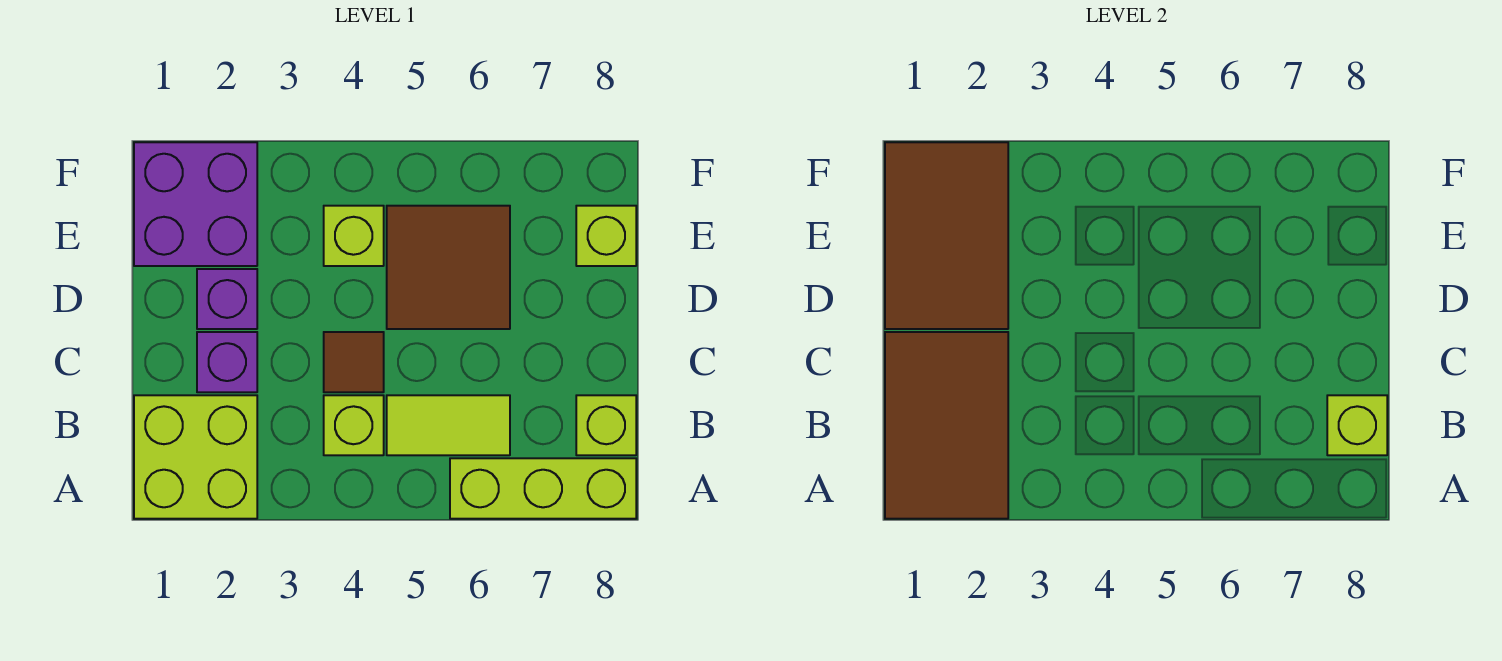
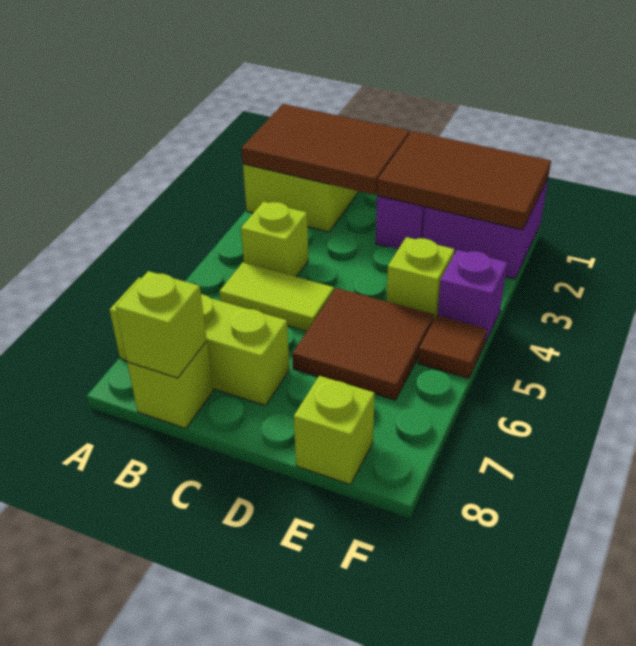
lime brick A6:A8 level 1 -> lime brick A7:C7 level 1
lime tile B5:B6 level 1 -> lime tile B5:C5 level 1
purple brick C2 level 1 -> purple brick F4 level 1
brown tile C4 level 1 -> brown tile F5 level 1

